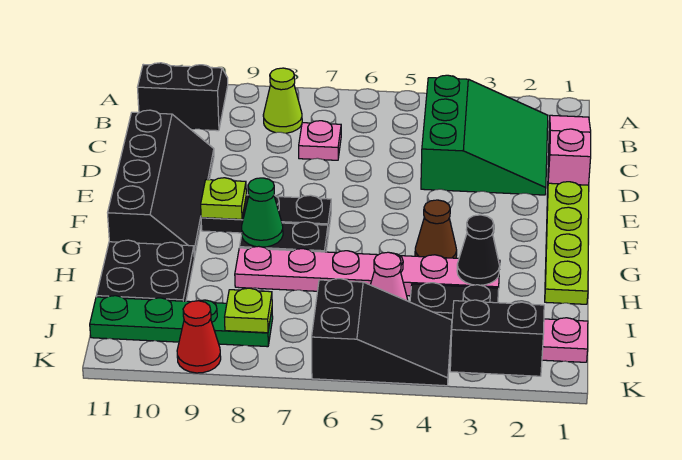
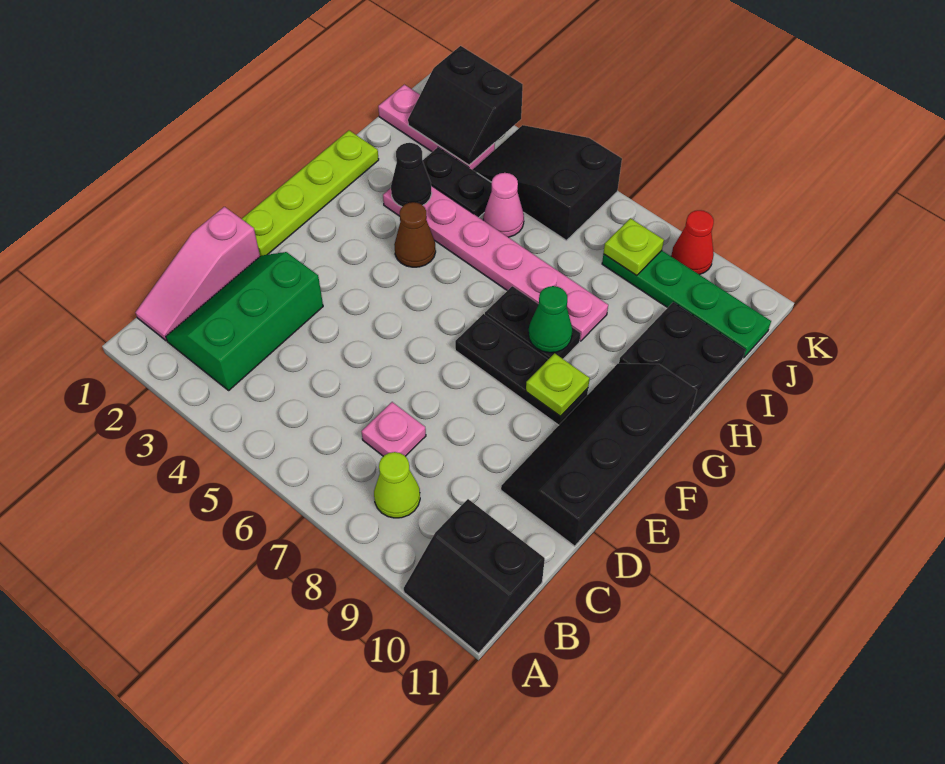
green slope B2:D4 level 1 top 4 -> green slope B2:D3 level 1 top 3

